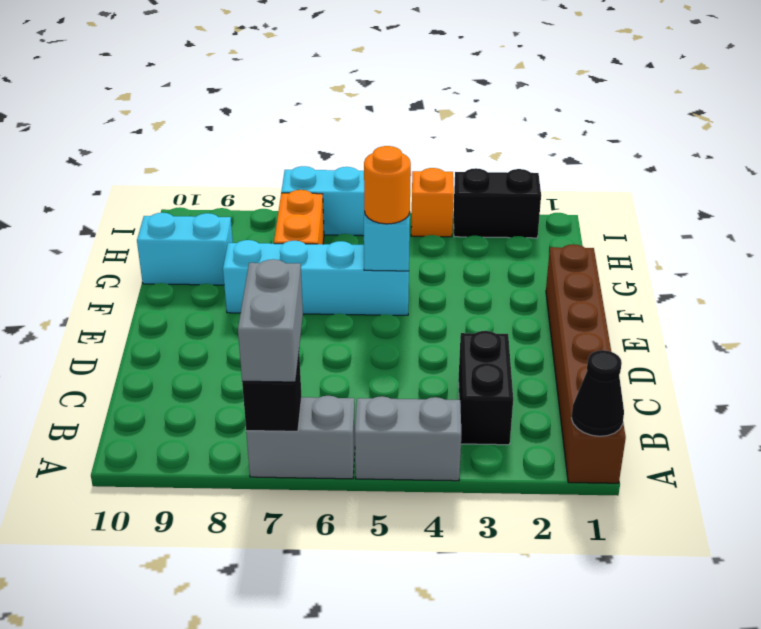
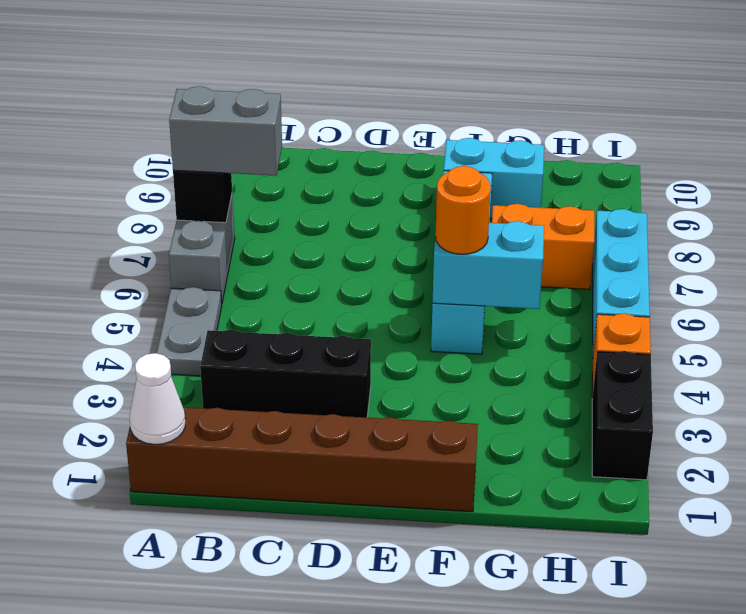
black cone A1 level 2 -> white cone A1 level 2
grey brick A4:A5 level 1 -> grey plate A4:A5 level 1
black brick B3:C3 level 1 -> black brick B3:D3 level 1
cyan brick G9:G10 level 1 -> cyan brick F9:G9 level 1

